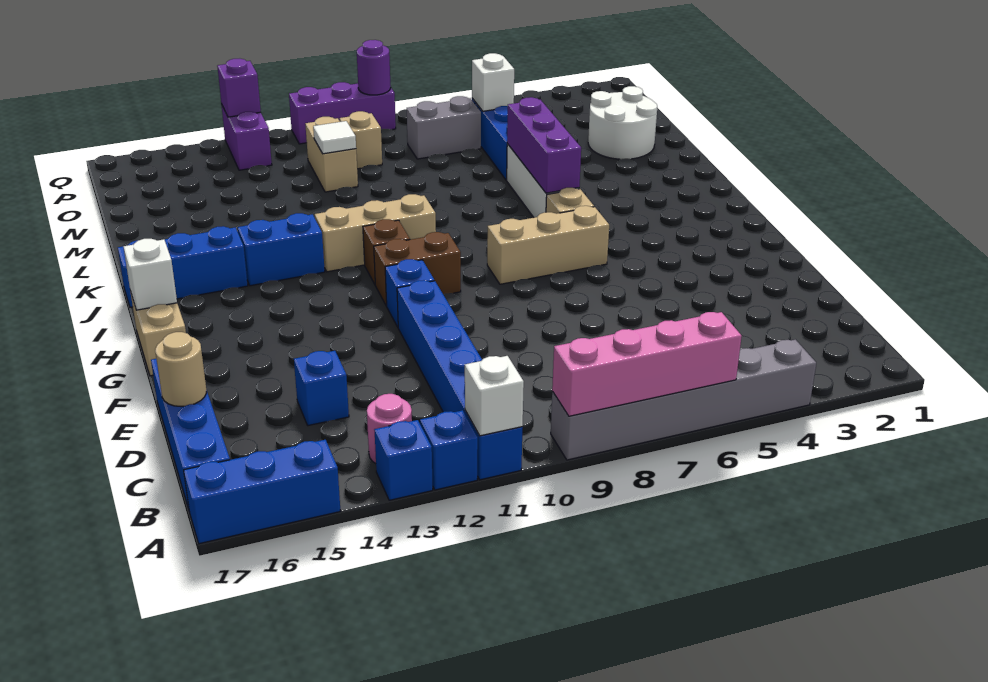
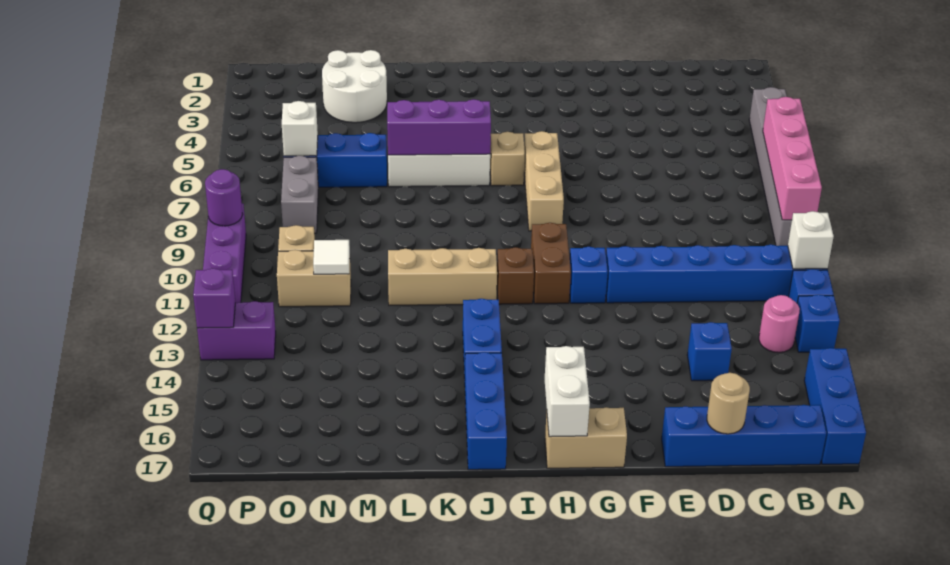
white brick H17 level 2 -> white brick H16:H17 level 2
tan brick J10:J12 level 1 -> tan brick J11:L11 level 1

